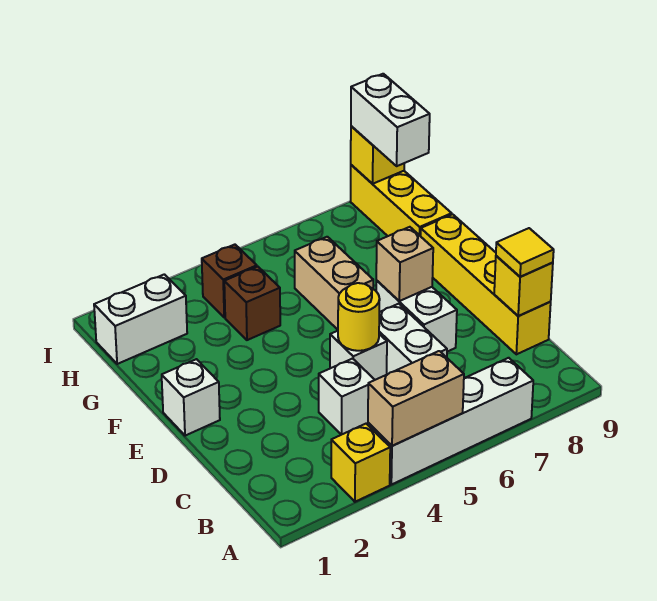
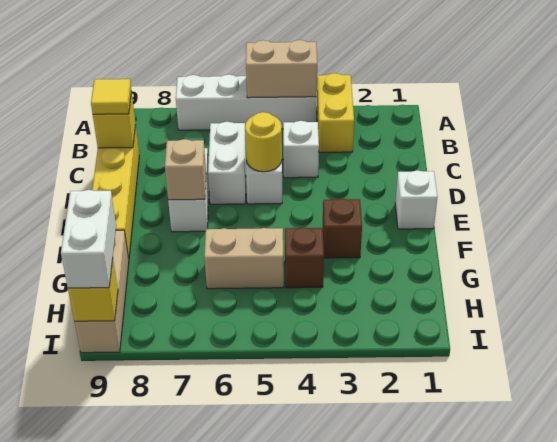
yellow brick A3 level 1 -> yellow brick A3:B3 level 1
tan brick F6:G6 level 1 -> tan brick G5:G6 level 1
yellow brick G9:I9 level 1 -> tan brick G9:I9 level 1
white brick H1:H2 level 1 -> none
brown brick H4 level 1 -> brown brick F3 level 1

